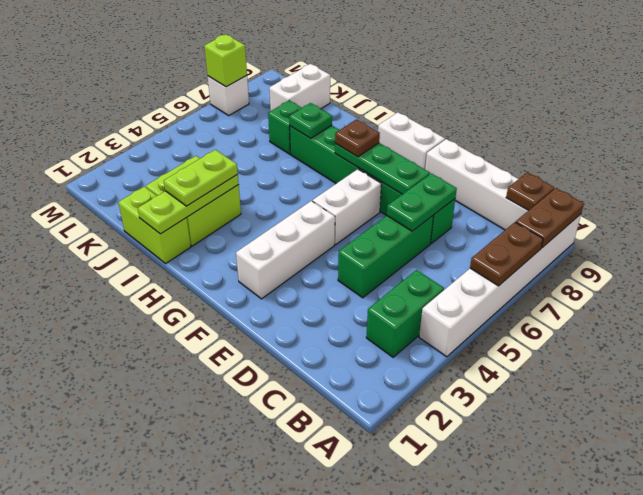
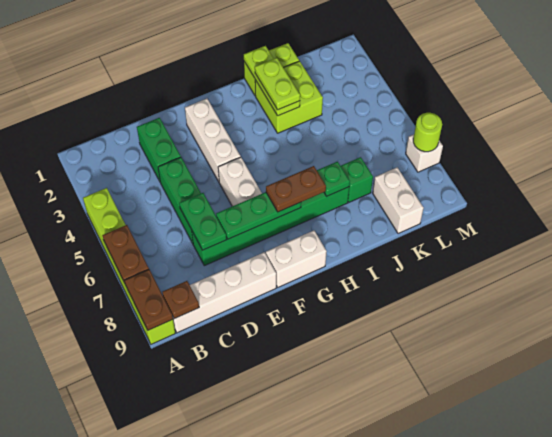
white brick A4:A9 level 1 -> lime brick A4:A9 level 1
green brick B3:B4 level 1 -> green brick D2:D3 level 1
brown plate G7 level 3 -> brown plate G7:H7 level 3
lime brick M7 level 2 -> lime round brick M7 level 2

